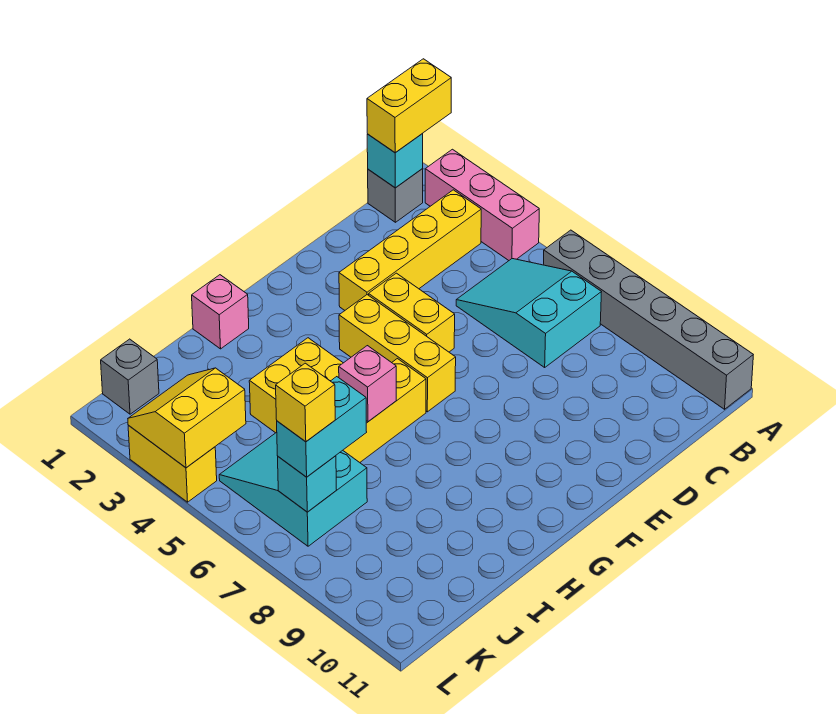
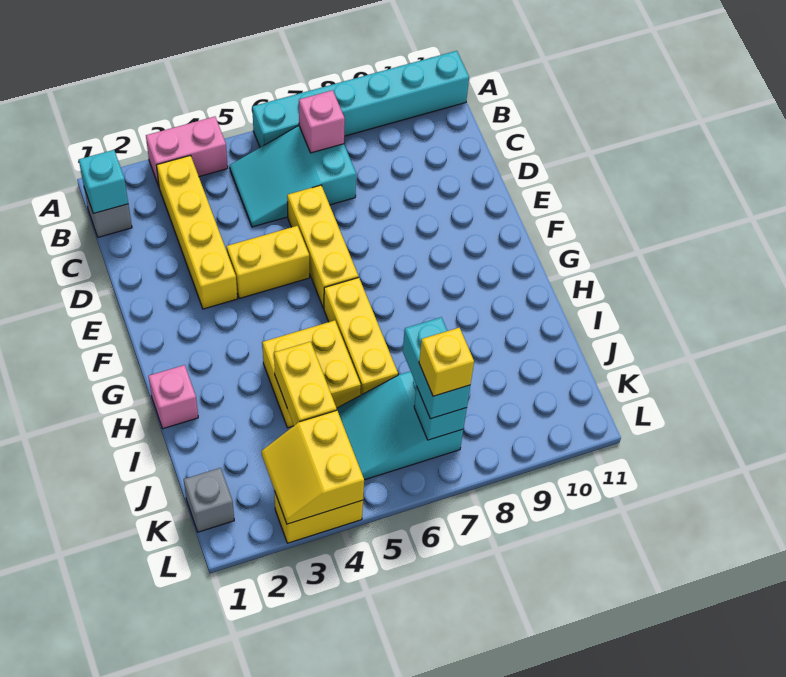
yellow brick A1:B1 level 3 -> yellow brick I4:J4 level 2
pink brick A2:A4 level 1 -> pink brick A3:A4 level 1
grey brick A6:A11 level 1 -> cyan brick A6:A11 level 1
yellow brick F4:F6 level 1 -> yellow brick D6:F6 level 1
pink brick H6 level 2 -> pink brick B7 level 2

